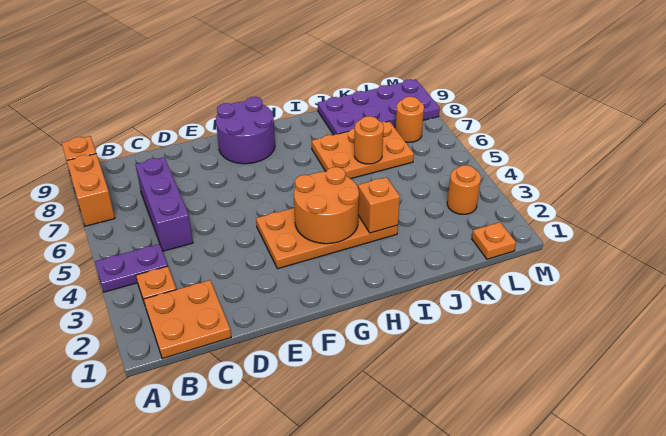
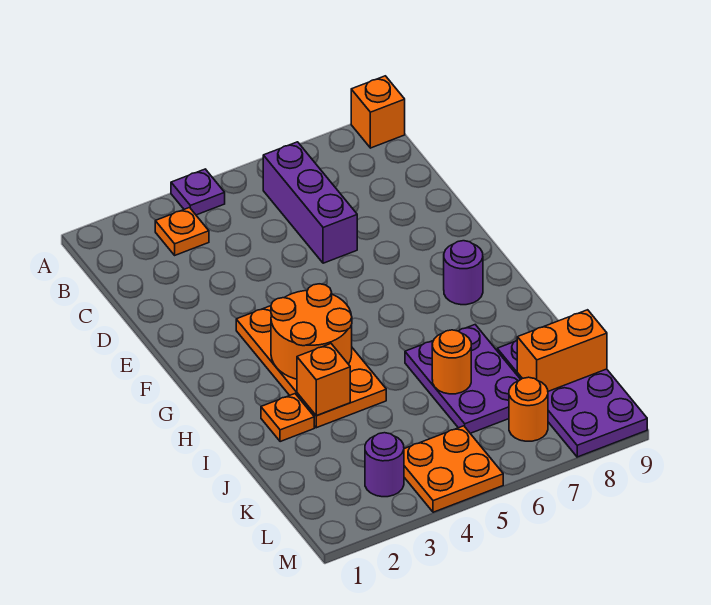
purple plate A4:B4 level 1 -> purple plate A4 level 1
orange brick A7:A8 level 1 -> orange brick K8:K9 level 2
orange plate B1:C2 level 1 -> orange plate L4:M5 level 1
purple brick C5:C7 level 1 -> purple brick B6:D6 level 1
purple round brick F8:G9 level 1 -> purple round brick G8 level 1
orange plate I6:K7 level 1 -> purple plate I6:K7 level 1
orange plate L1 level 1 -> orange plate I2 level 1
orange round brick L3 level 1 -> purple round brick L3 level 1

